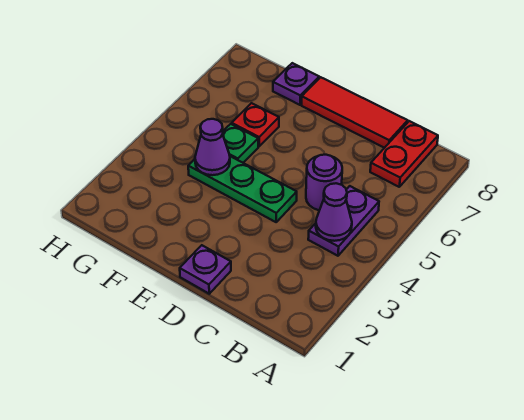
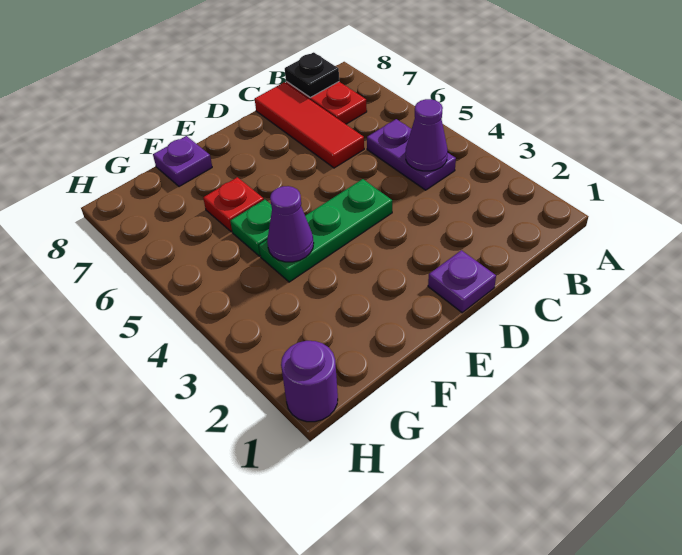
none -> black plate B8 level 2
purple round brick C5 level 1 -> purple round brick H1 level 1
red tile C8:E8 level 1 -> red tile C6:C8 level 1

